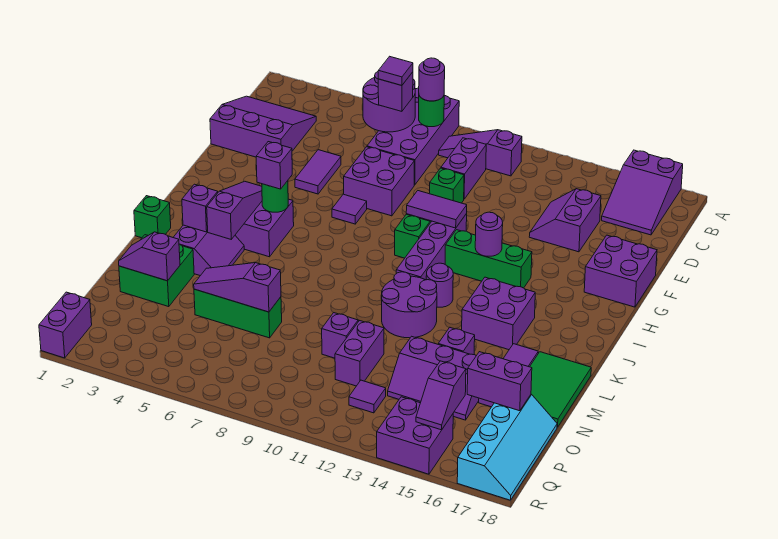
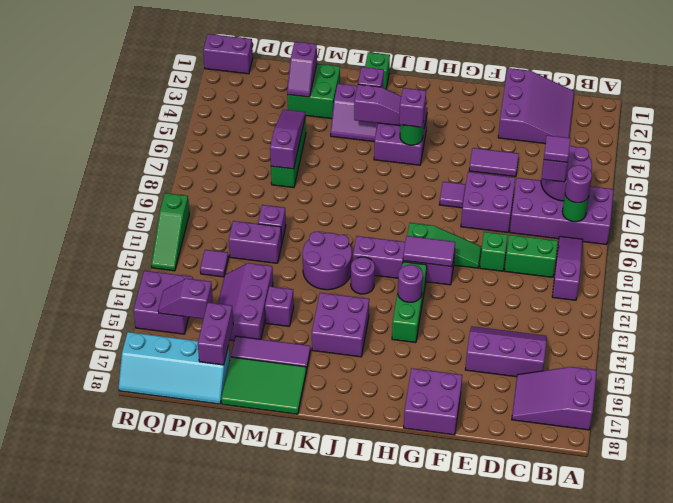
purple brick C10:D10 level 1 -> green brick C10:D10 level 1
purple slope D14:E15 level 1 top 15 -> purple slope C14:E15 level 1 top 15
purple tile G10:G11 level 2 -> purple tile G11:H11 level 2
purple slope N2:N3 level 2 top 3 -> purple slope N2:N3 level 2 top 2
none -> green slope R10:R12 level 1 top 10

